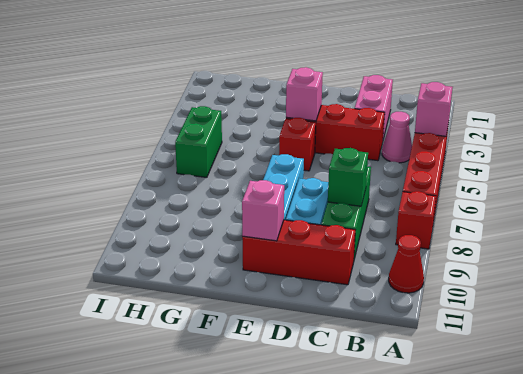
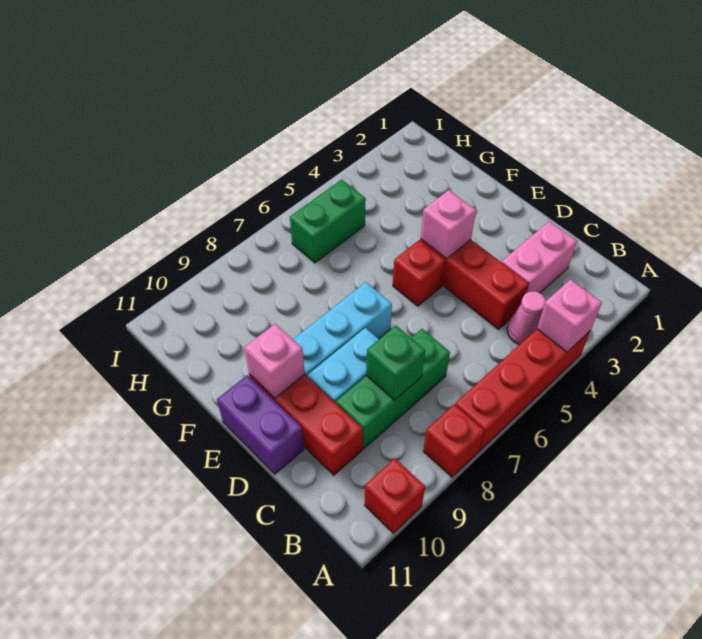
red cone A10 level 1 -> red brick A10 level 1
none -> purple brick D11:E11 level 1

